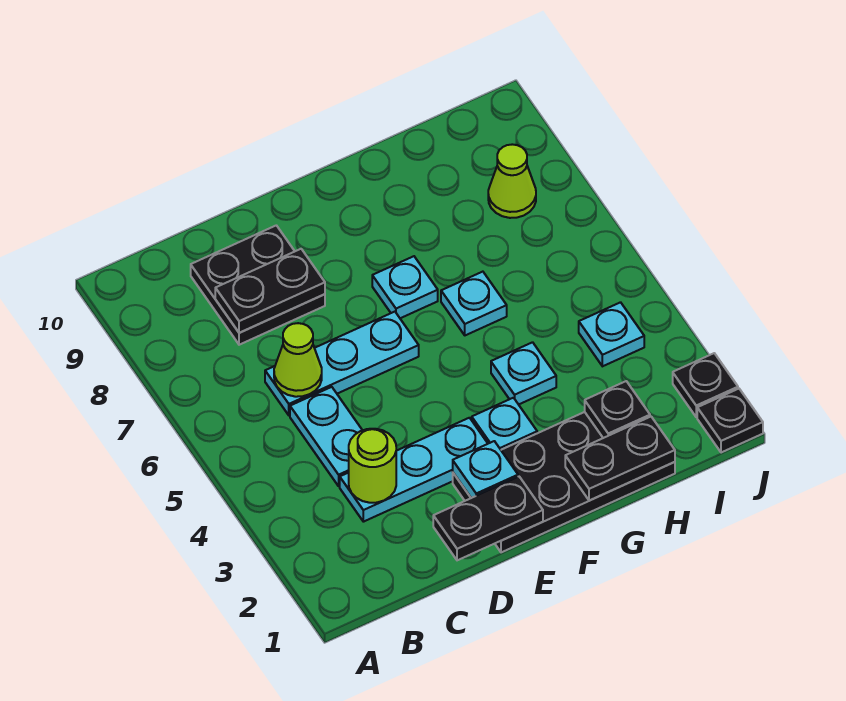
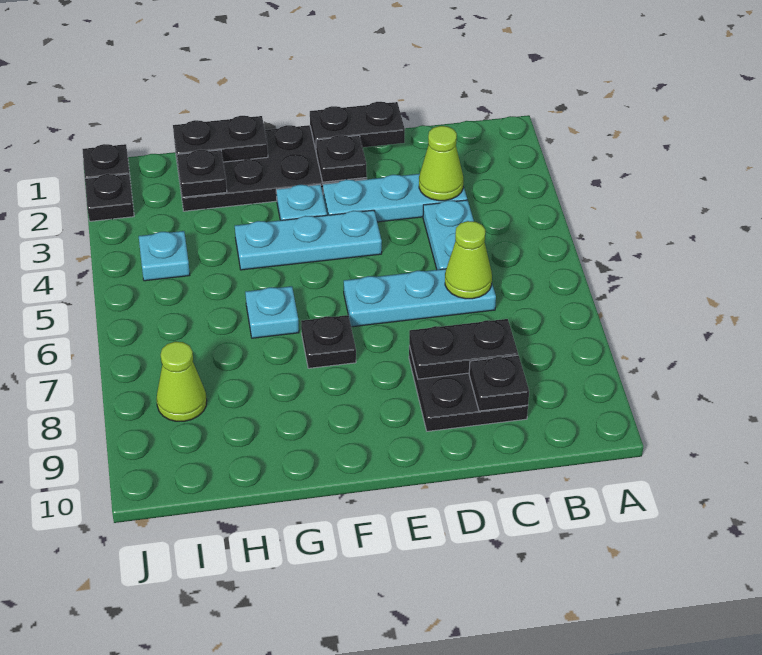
lime round brick C3 level 2 -> lime cone C3 level 2
none -> black plate C9 level 2
cyan plate E2 level 2 -> black plate E2 level 2
cyan plate F7 level 1 -> black plate F7 level 1
cyan plate G4 level 1 -> cyan plate E4:G4 level 1

